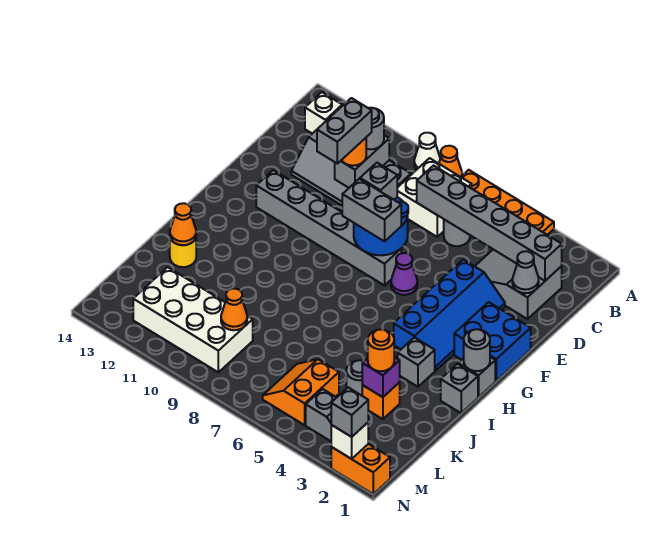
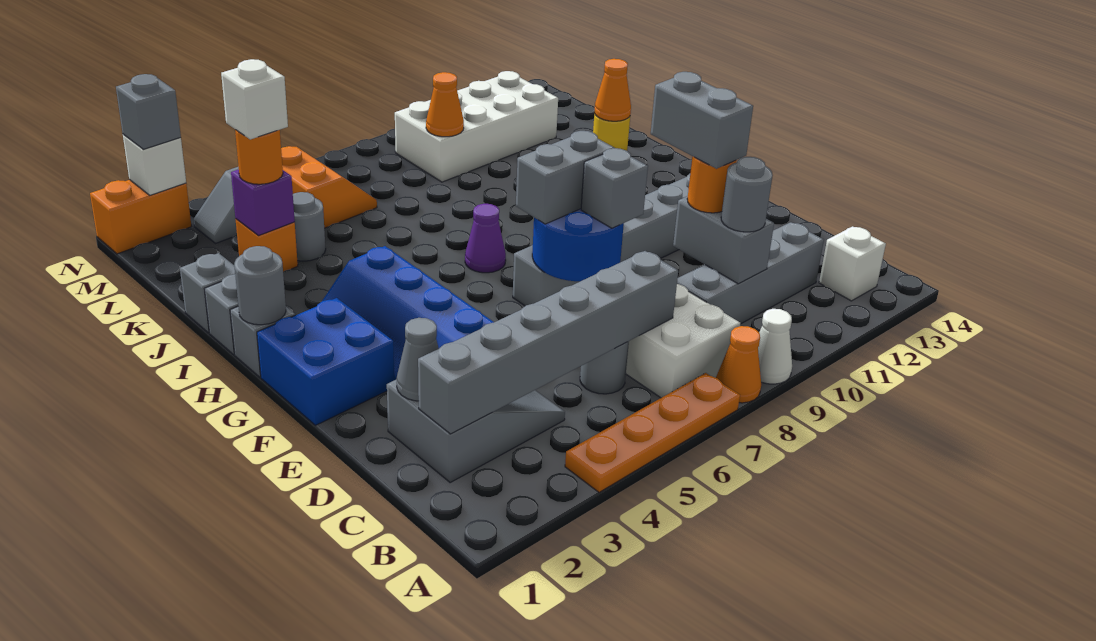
purple cone F6 level 1 -> purple cone H7 level 1
grey brick I3 level 1 -> grey brick J1 level 1
none -> white brick K3 level 4

